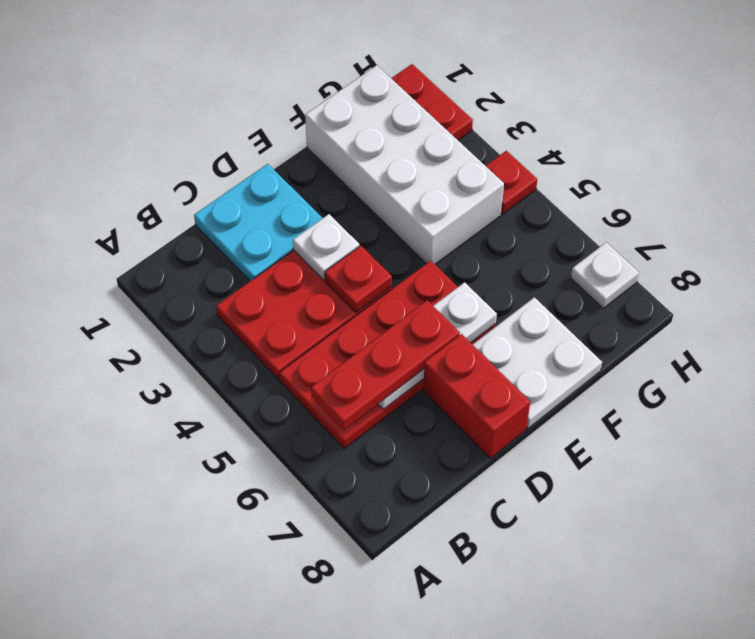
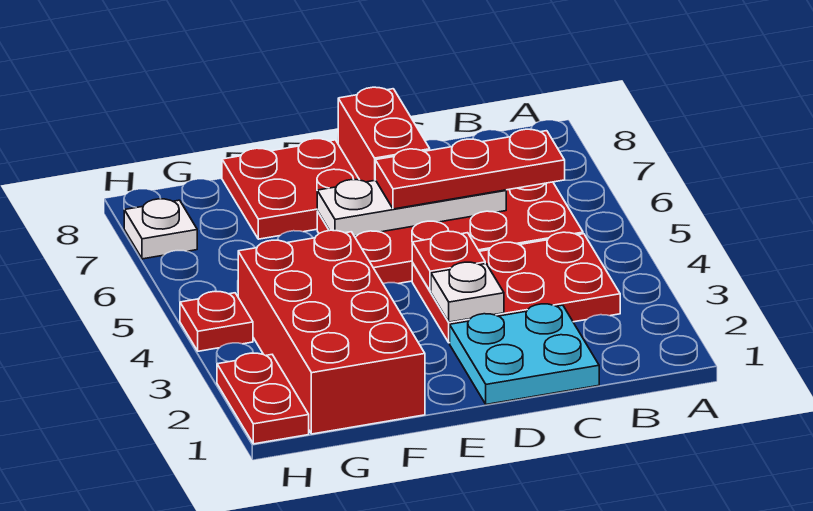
white plate E7:F8 level 1 -> red plate E7:F8 level 1
white brick F1:G4 level 1 -> red brick F1:G4 level 1

